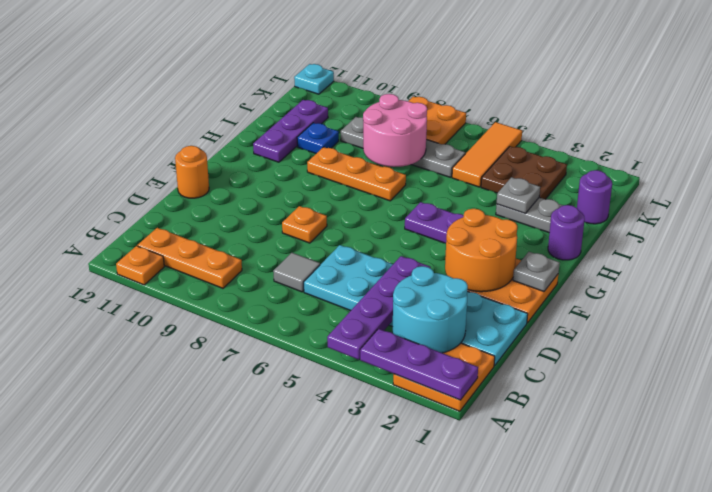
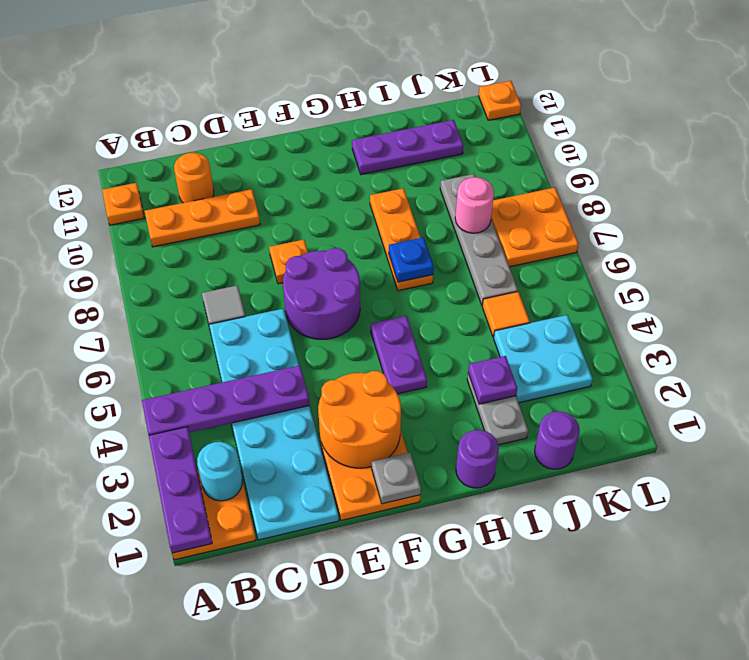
cyan round brick B2:C3 level 2 -> cyan round brick B2 level 2
orange plate B9:B11 level 1 -> orange plate B10:D10 level 1
none -> purple round brick E6:F7 level 1
orange round brick E12 level 1 -> orange round brick C11 level 1
grey plate I3 level 2 -> purple plate I3 level 2
pink round brick I7:J8 level 2 -> pink round brick J8 level 2
blue plate I10 level 1 -> blue plate H7 level 2
brown plate J3:K4 level 1 -> cyan plate J3:K4 level 1
orange tile J5:L5 level 1 -> orange tile J5 level 1
cyan plate L12 level 1 -> orange plate L12 level 1

